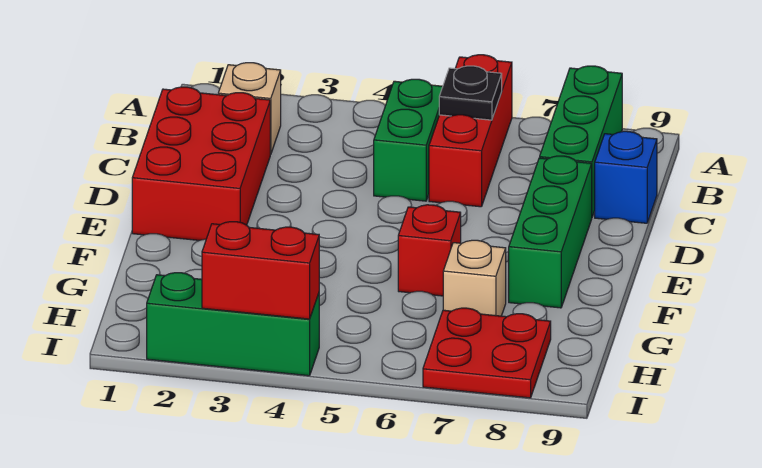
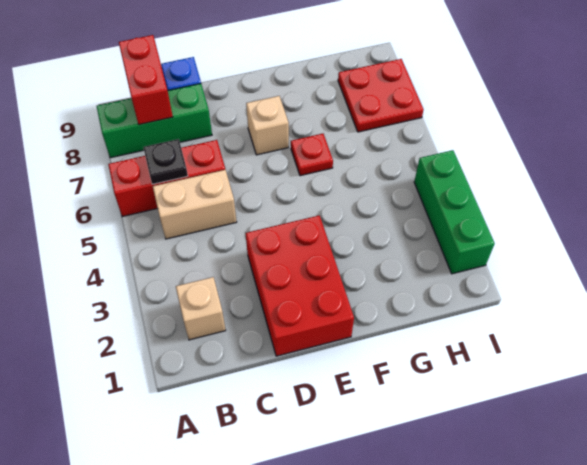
green brick B5:C5 level 1 -> tan brick B5:C5 level 1
red brick C1:E2 level 1 -> red brick D1:E3 level 1
green brick D8:F8 level 1 -> none
red brick F6 level 1 -> red plate F6 level 1
tan brick G7 level 1 -> tan brick E7 level 1
red brick I3:I4 level 2 -> red brick B8:B9 level 2

